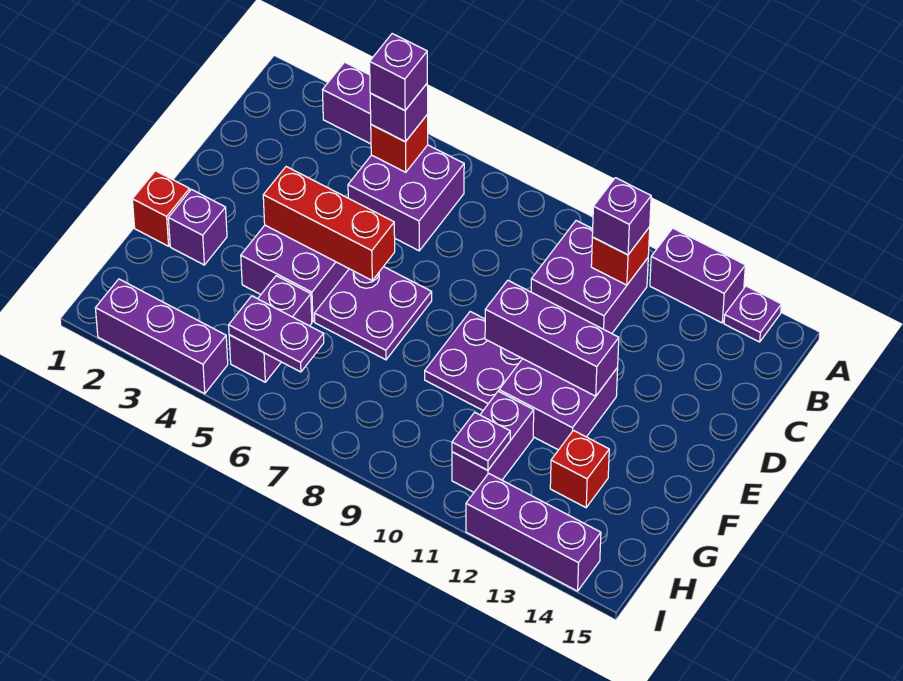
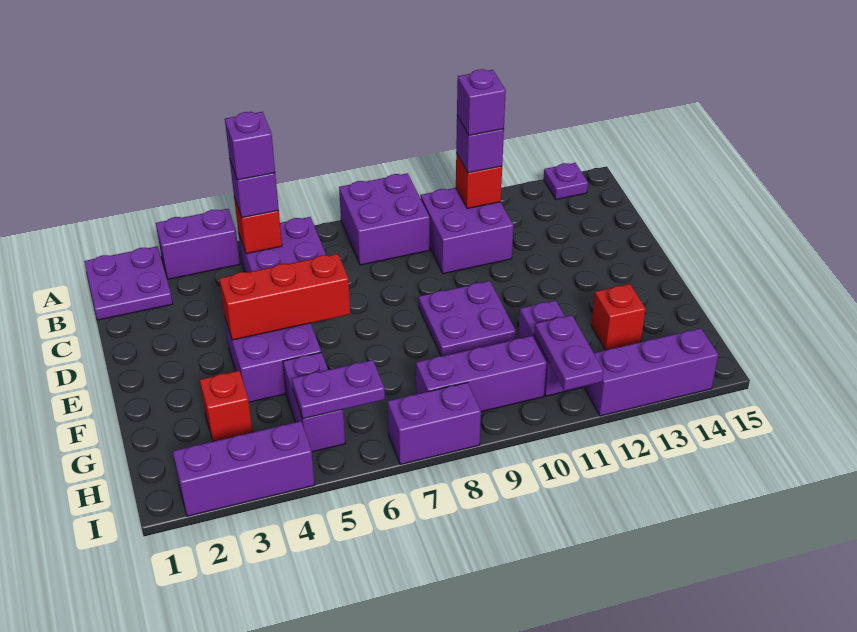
purple brick A12:A13 level 1 -> purple brick I7:I8 level 1
purple plate E6:F7 level 1 -> purple plate A1:B2 level 1
purple brick E10:E12 level 2 -> purple brick H8:H10 level 1
purple brick E11:F12 level 1 -> purple brick A8:B9 level 1
red brick F1 level 1 -> red brick G3 level 1
purple brick F2 level 1 -> purple brick B11 level 4
purple plate H11 level 2 -> purple plate H11:I11 level 2

